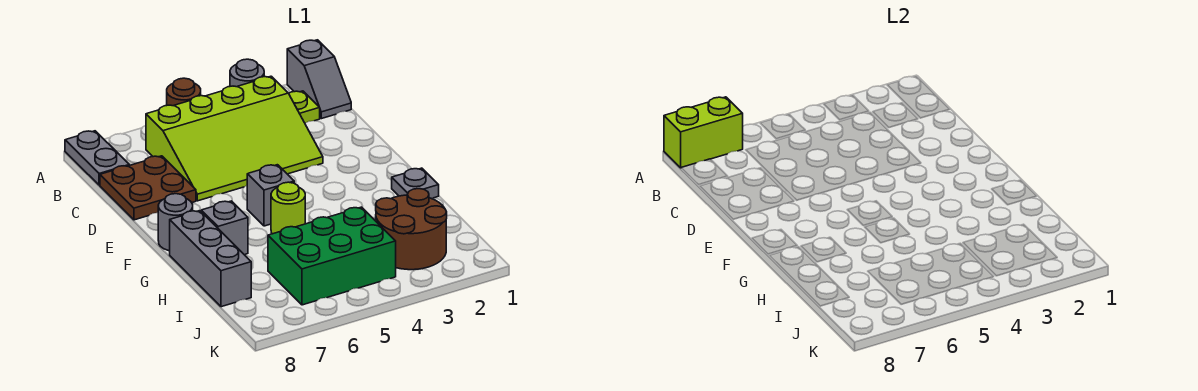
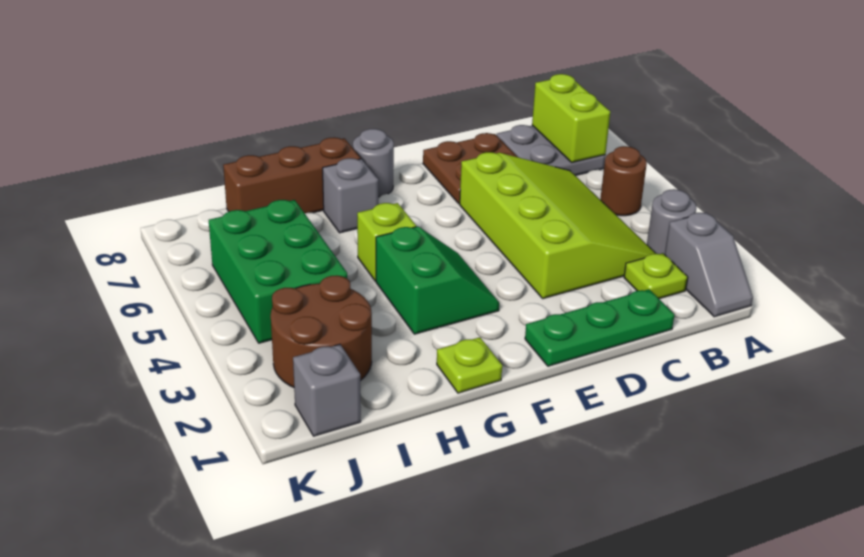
grey slope A1:B1 level 1 top A -> grey slope A1:A2 level 1 top 2
grey plate A8:B8 level 1 -> grey plate A7:B8 level 1
lime slope B3:D6 level 1 top B -> lime slope B3:D6 level 1 top D
none -> green plate C1:E1 level 1
none -> green slope F3:G4 level 1 top G
grey brick F5 level 1 -> grey brick J1 level 1
grey plate G1 level 1 -> lime plate G1 level 1
lime round brick G5 level 1 -> lime brick G5 level 1
grey brick G8:I8 level 1 -> brown brick G8:I8 level 1

